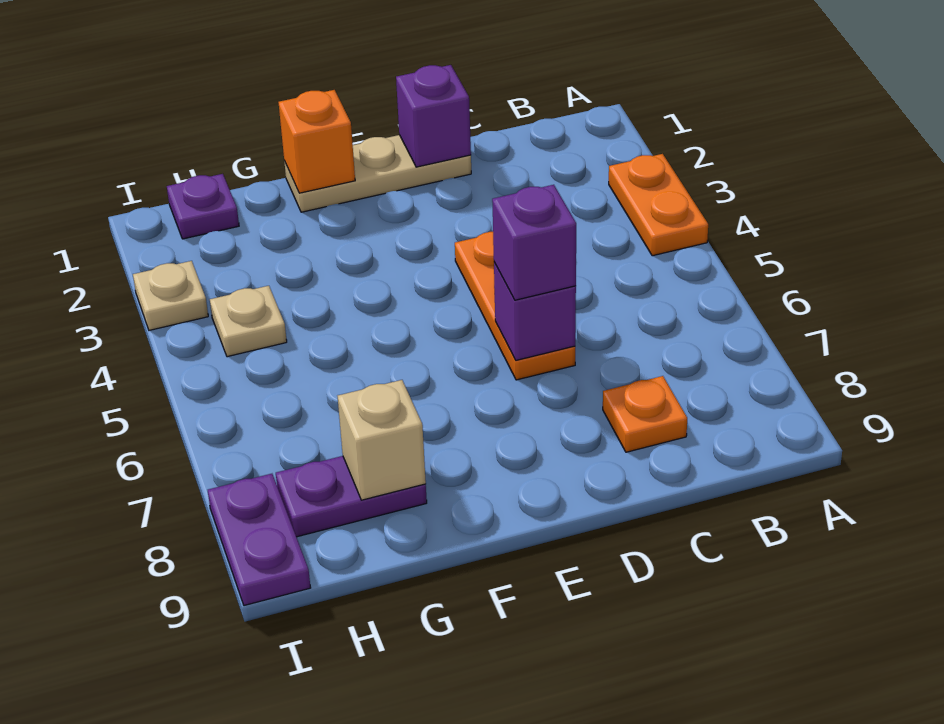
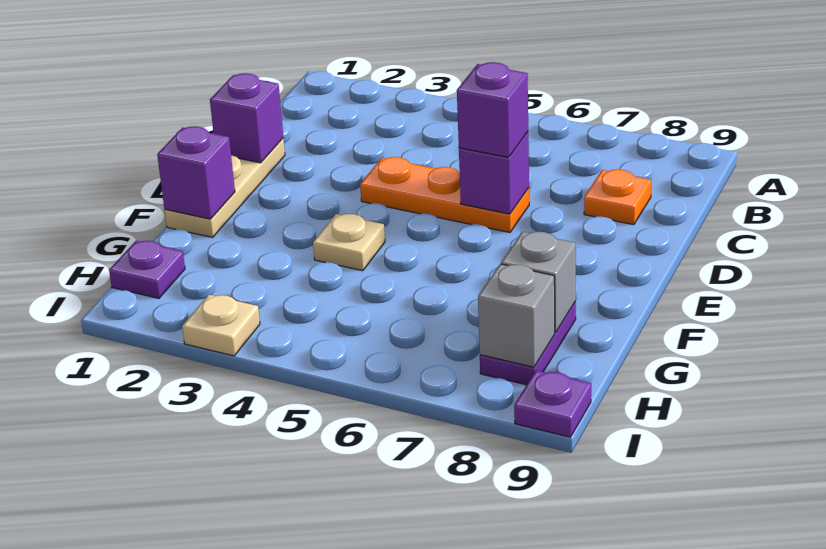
orange plate A3:A4 level 1 -> none
orange brick F1 level 2 -> purple brick F1 level 2
tan brick G8 level 2 -> grey brick G8 level 2
tan plate H4 level 1 -> tan plate F4 level 1
none -> grey brick H8 level 2
purple plate I8:I9 level 1 -> purple plate I9 level 1

